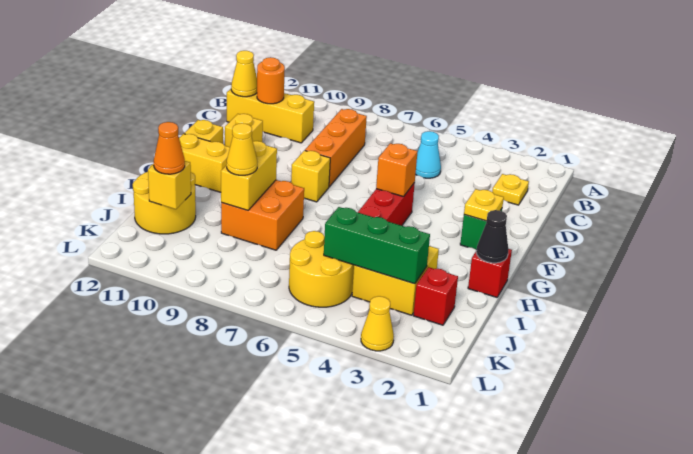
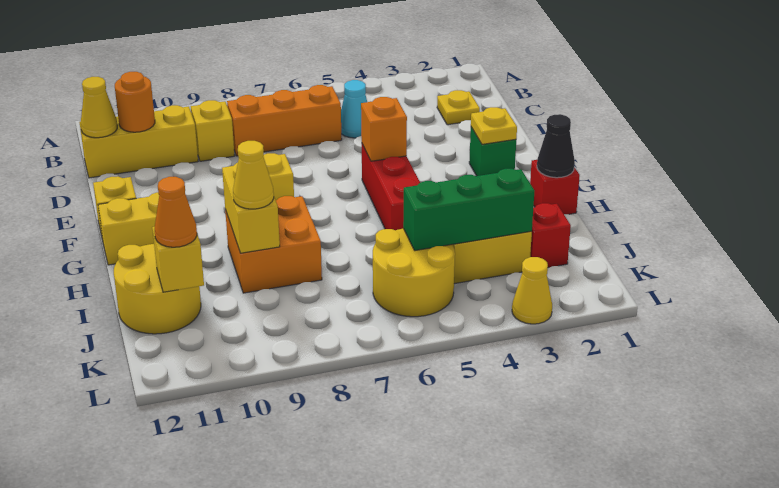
orange brick C8:E8 level 1 -> orange brick C6:C8 level 1
yellow brick E11 level 1 -> yellow brick C9 level 1

